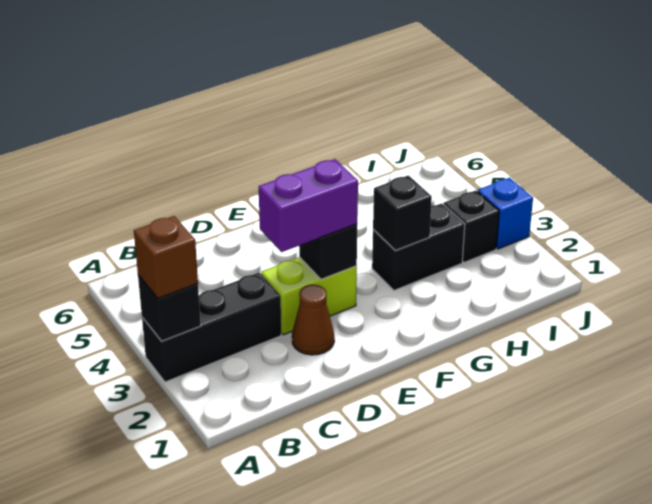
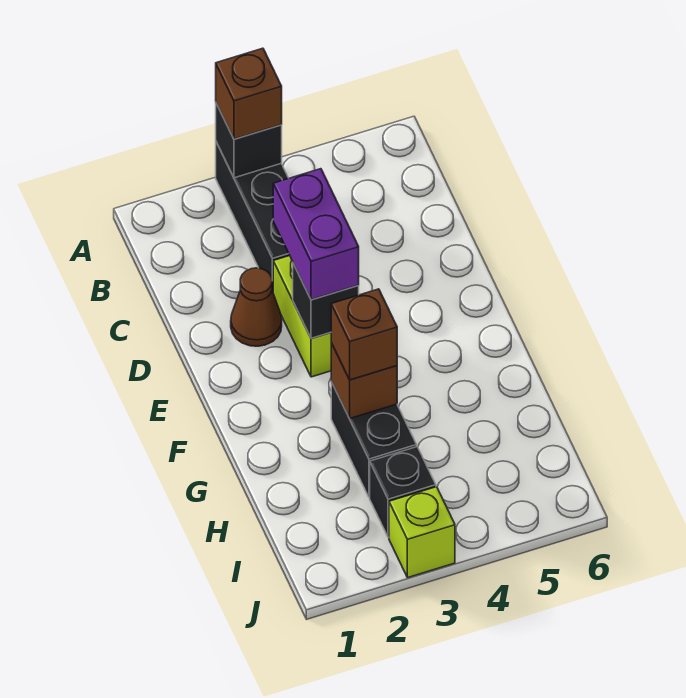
black brick G3 level 2 -> brown brick G3 level 2
none -> brown brick G3 level 3
blue brick J3 level 1 -> lime brick J3 level 1

